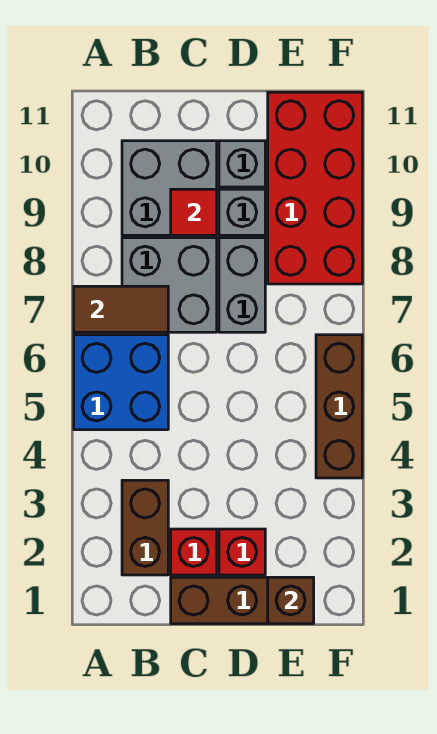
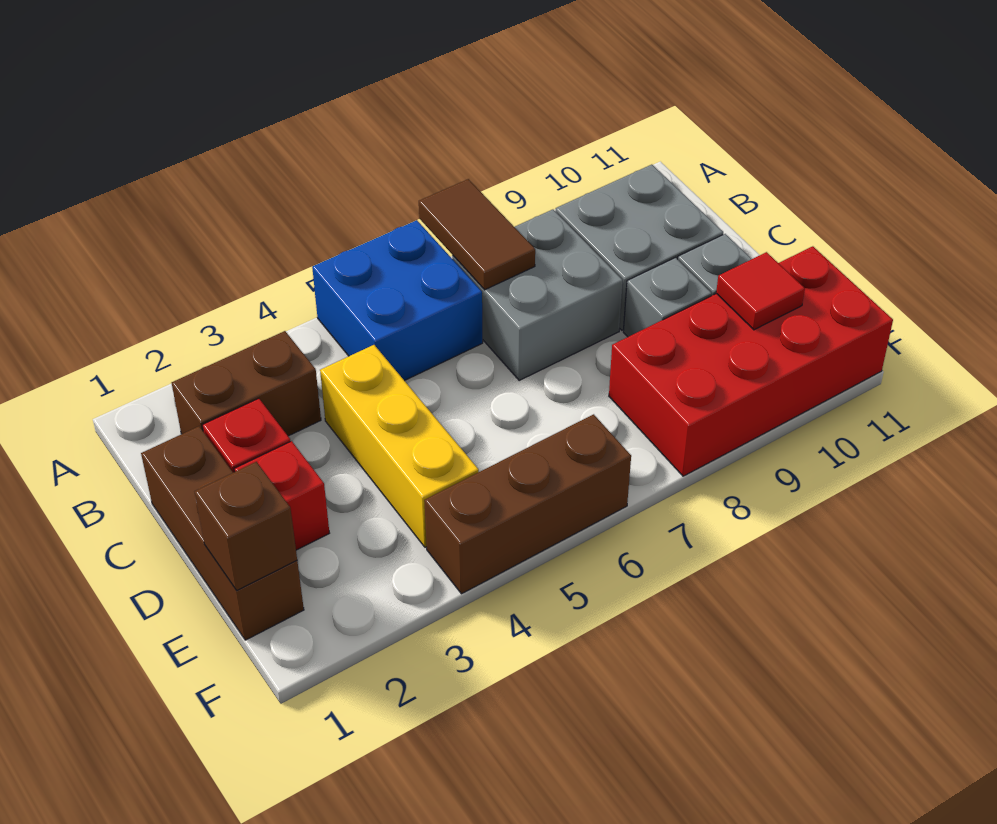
none -> yellow brick C4:E4 level 1
red tile C9 level 2 -> red tile E10 level 2
grey brick D7:D8 level 1 -> none

